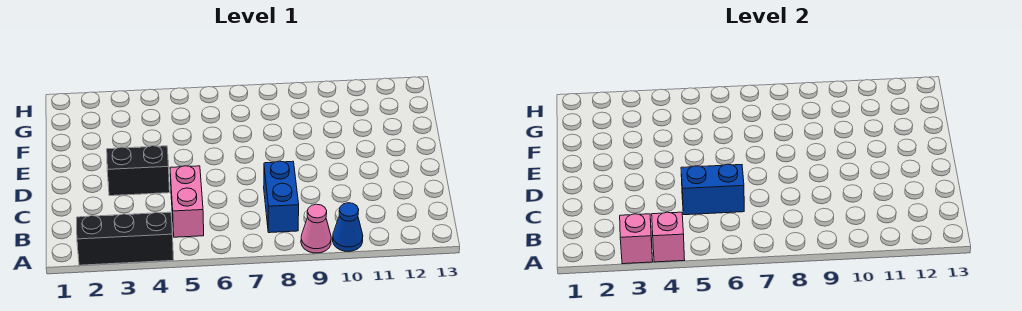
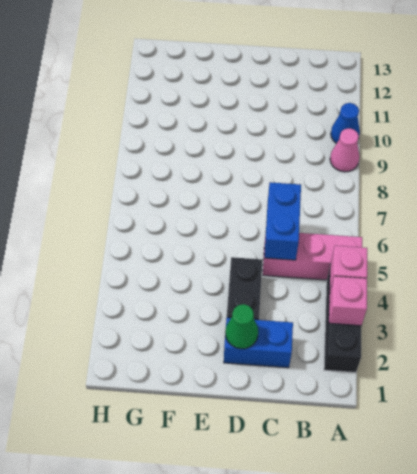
pink brick B5:C5 level 1 -> pink brick A5:C5 level 1
blue brick B8:C8 level 1 -> blue brick C2:D2 level 1
none -> green cone D2 level 2

